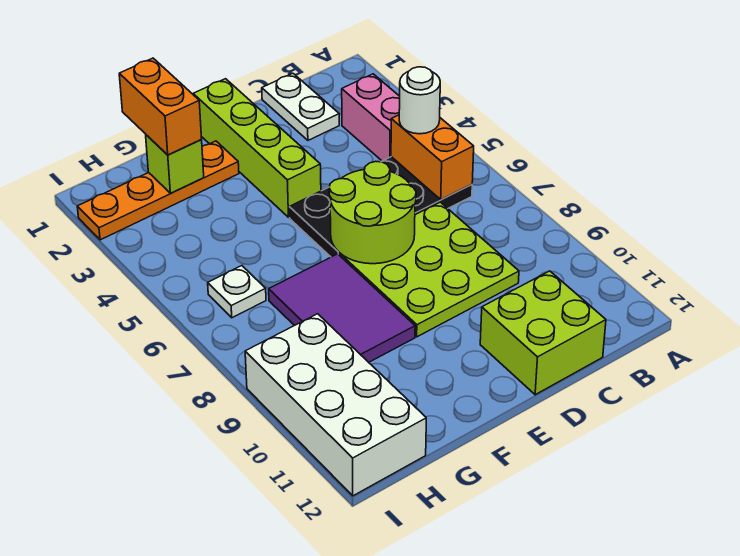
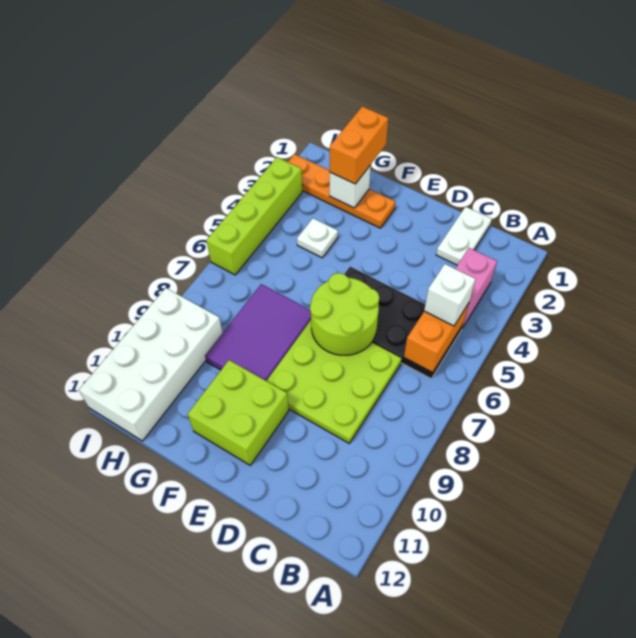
white round brick B5 level 3 -> white brick B5 level 3
lime brick C11:D12 level 1 -> lime brick E10:F11 level 1
lime brick E1:E4 level 1 -> lime brick I3:I6 level 1
lime brick G2 level 2 -> white brick G2 level 2
white plate H6 level 1 -> white plate G4 level 1

